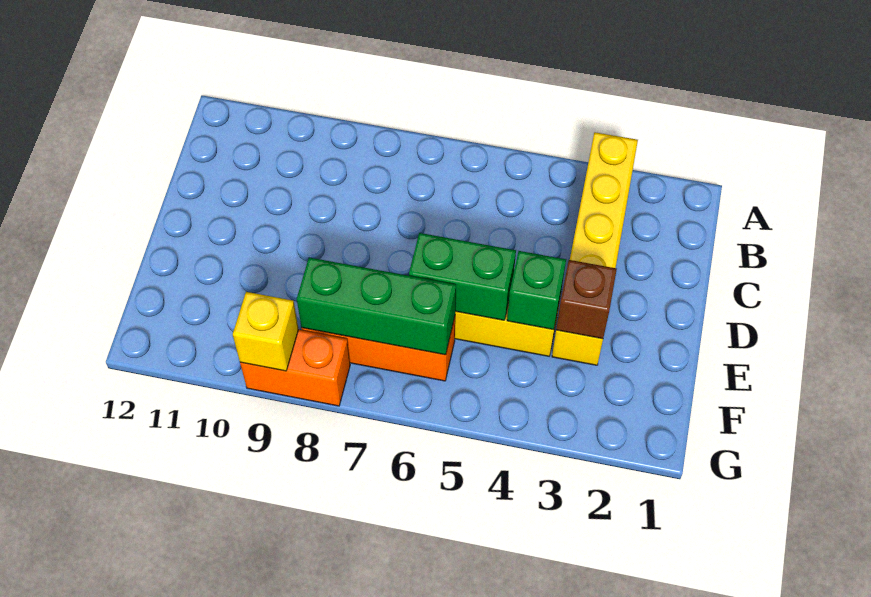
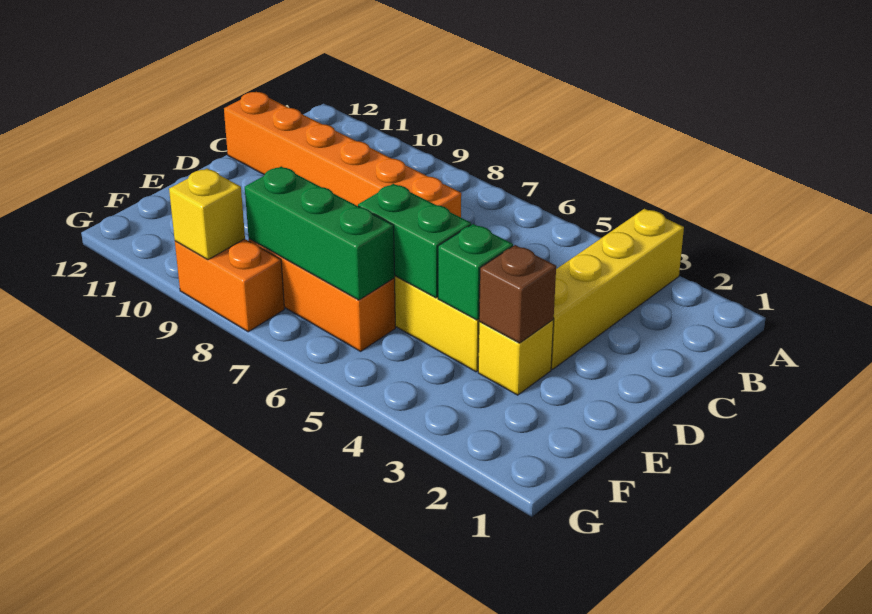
none -> orange brick C7:C12 level 1

